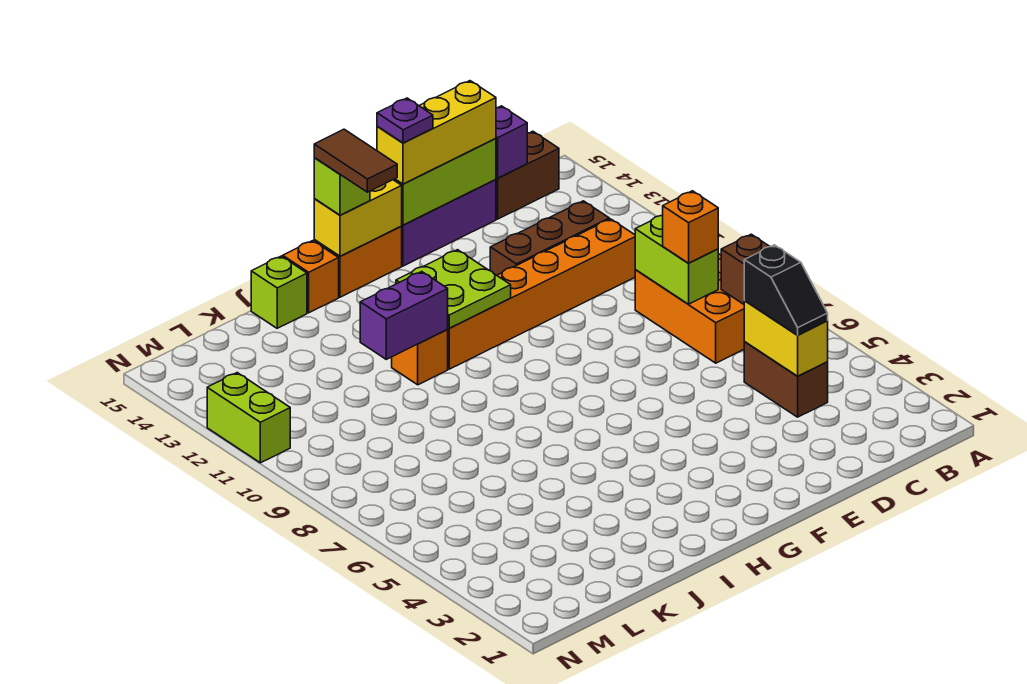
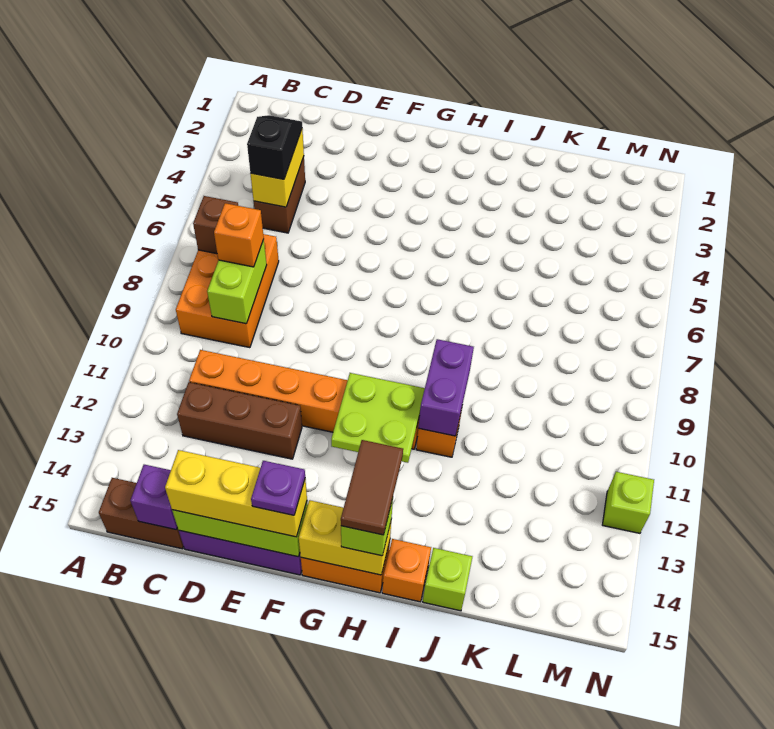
purple brick I11:J11 level 2 -> purple brick I10:I11 level 2
lime brick N11:N12 level 1 -> lime brick N12 level 1

